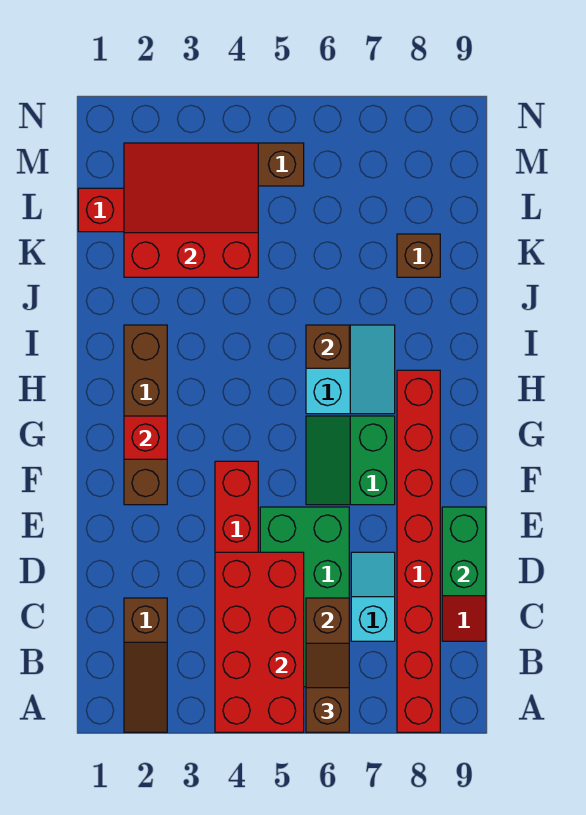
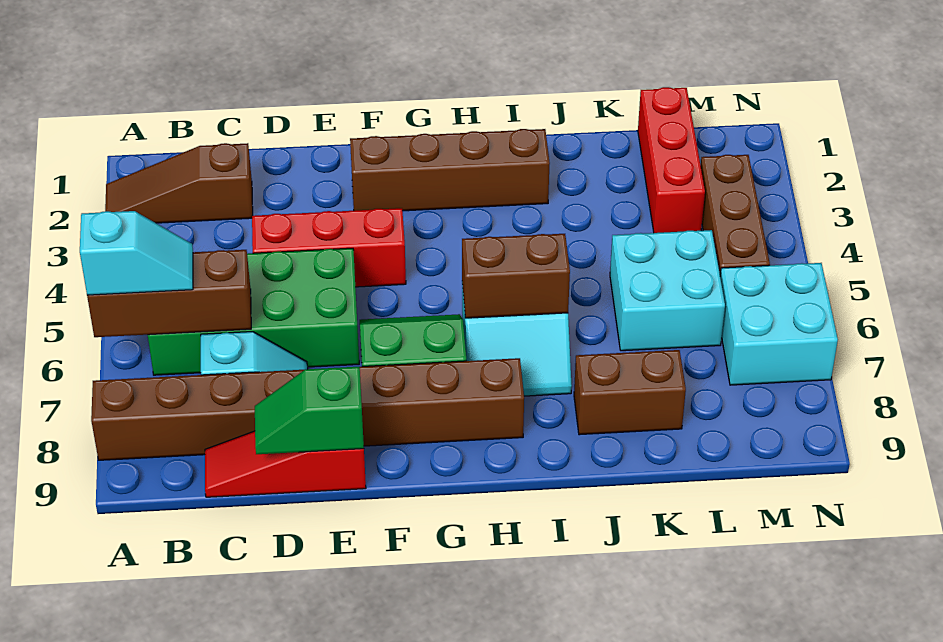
red brick A4:D5 level 2 -> none
brown slope A6:B6 level 3 top A -> cyan slope A6:B6 level 3 top A
red brick A8:H8 level 1 -> brown brick A8:H8 level 1
green brick D9:E9 level 2 -> green slope D9:E9 level 2 top E
red brick G2 level 2 -> none
brown brick I6 level 2 -> brown brick H6:I6 level 2
red slope K2:M4 level 2 top K -> none
none -> cyan brick K5:L6 level 1
brown brick K8 level 1 -> brown brick J8:K8 level 1
none -> cyan brick M6:N7 level 1

